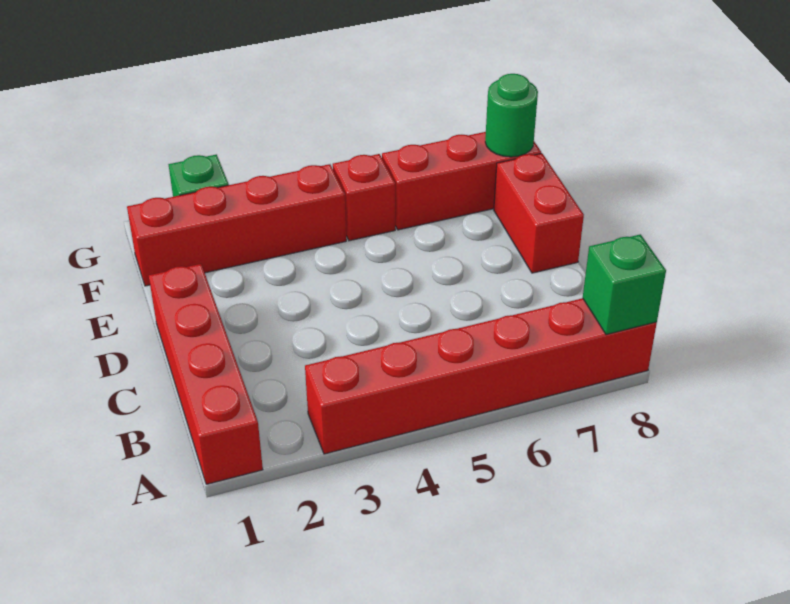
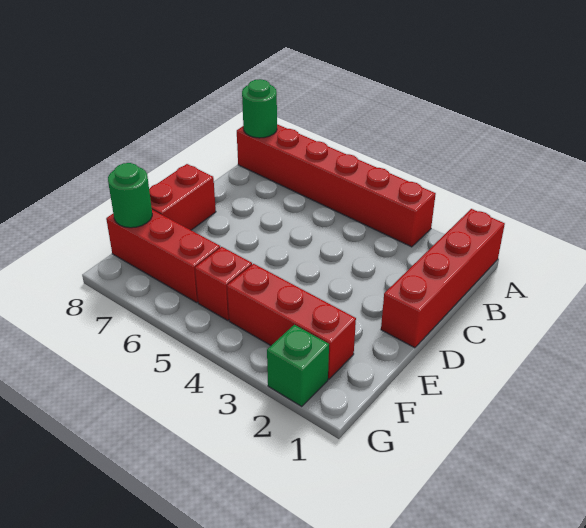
green brick A8 level 2 -> green round brick A8 level 2
red brick F1:F4 level 1 -> red brick F2:F4 level 1

